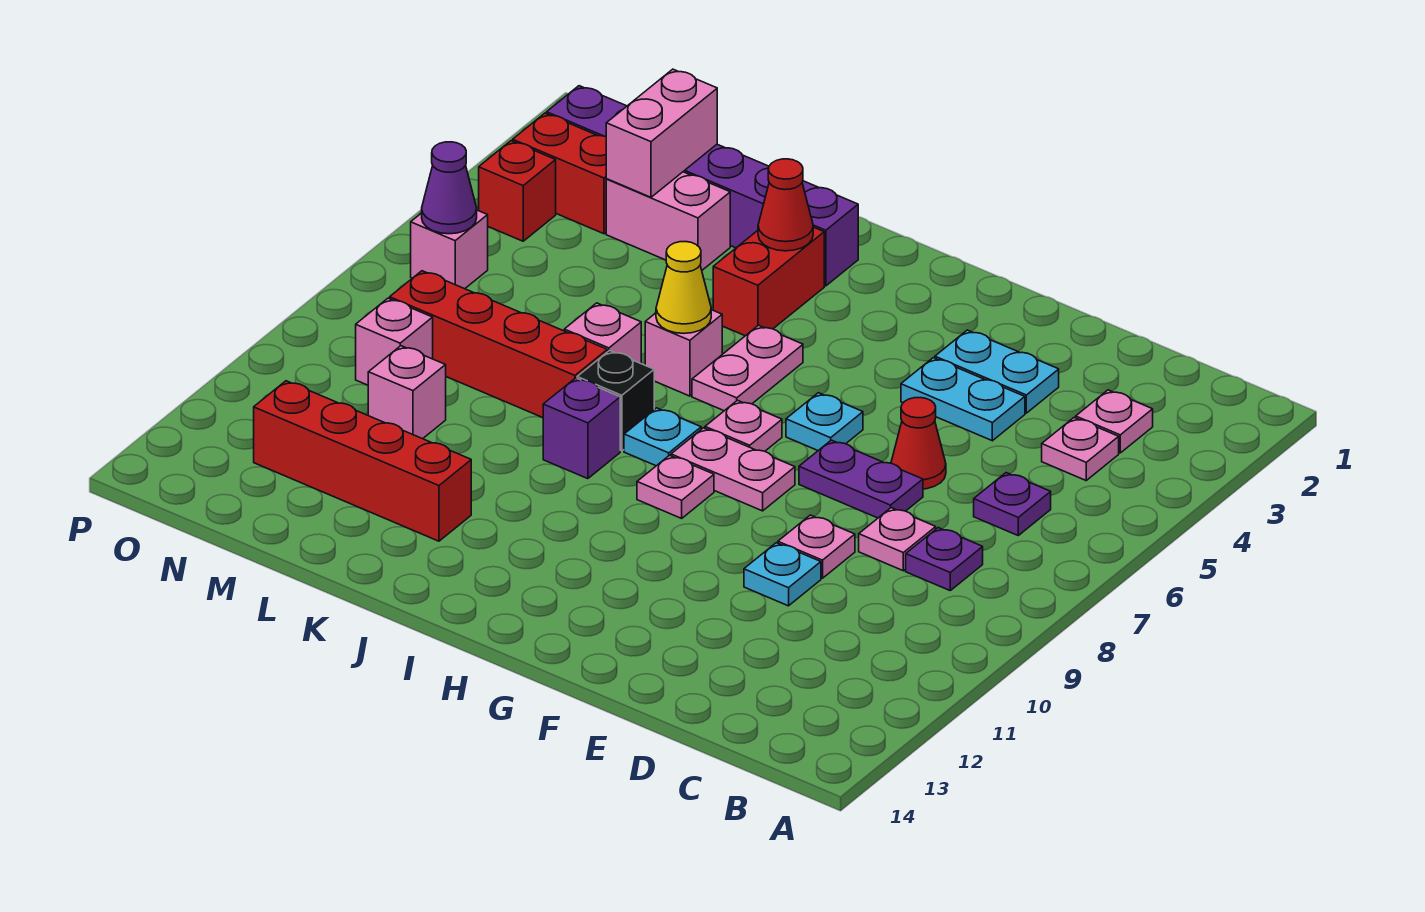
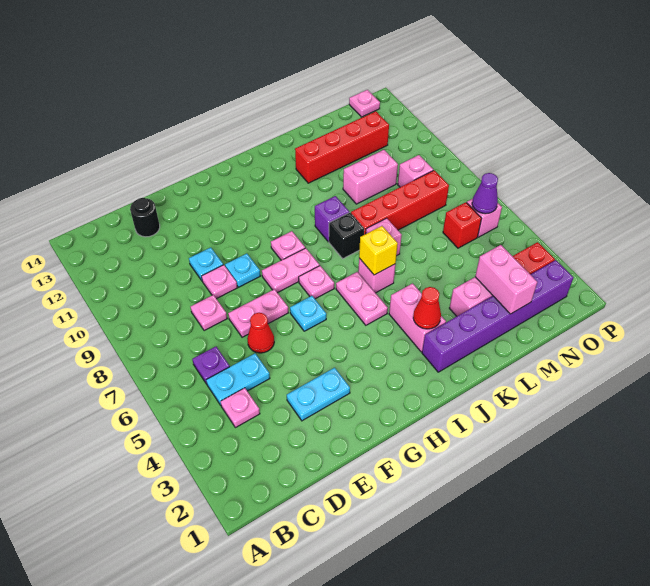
pink plate C3 level 1 -> pink plate O14 level 1
purple plate C8 level 1 -> none
none -> black round brick D13 level 1
cyan plate E4:F4 level 1 -> cyan plate C5:D5 level 1
purple plate E7:F7 level 1 -> pink plate E7:F7 level 1
cyan plate I8 level 1 -> cyan plate F9 level 1
red brick J3:J4 level 1 -> pink brick J3:J4 level 1
yellow cone J6 level 2 -> yellow brick J6 level 2
pink brick M10 level 1 -> pink brick L10:M10 level 1
red brick O4 level 1 -> red brick N6 level 1

